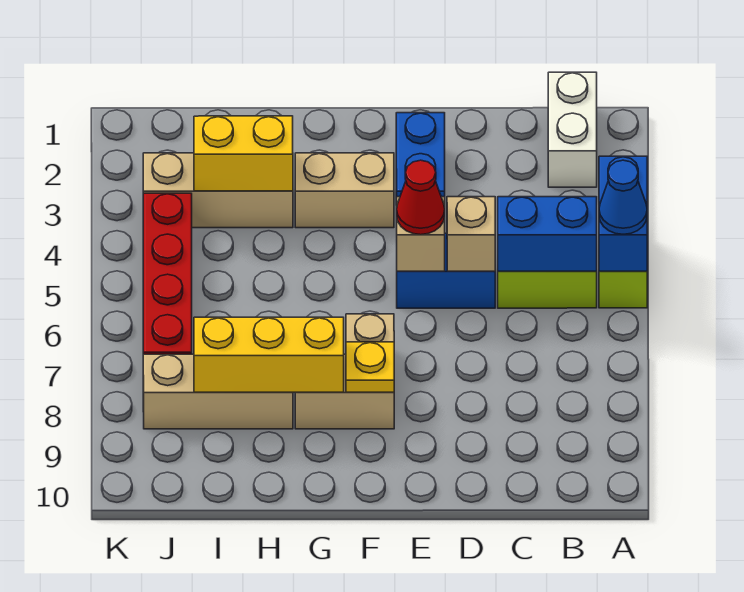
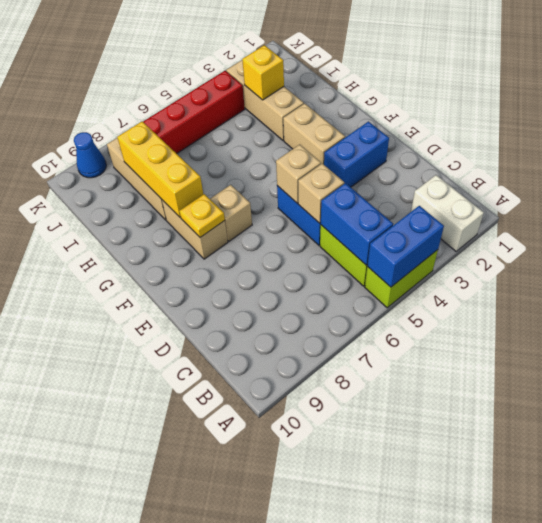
blue cone A5 level 3 -> blue cone K9 level 1
white brick B1:B2 level 1 -> white brick A2:B2 level 1
red cone E5 level 3 -> none
yellow brick H3:I3 level 2 -> yellow brick I3 level 2

